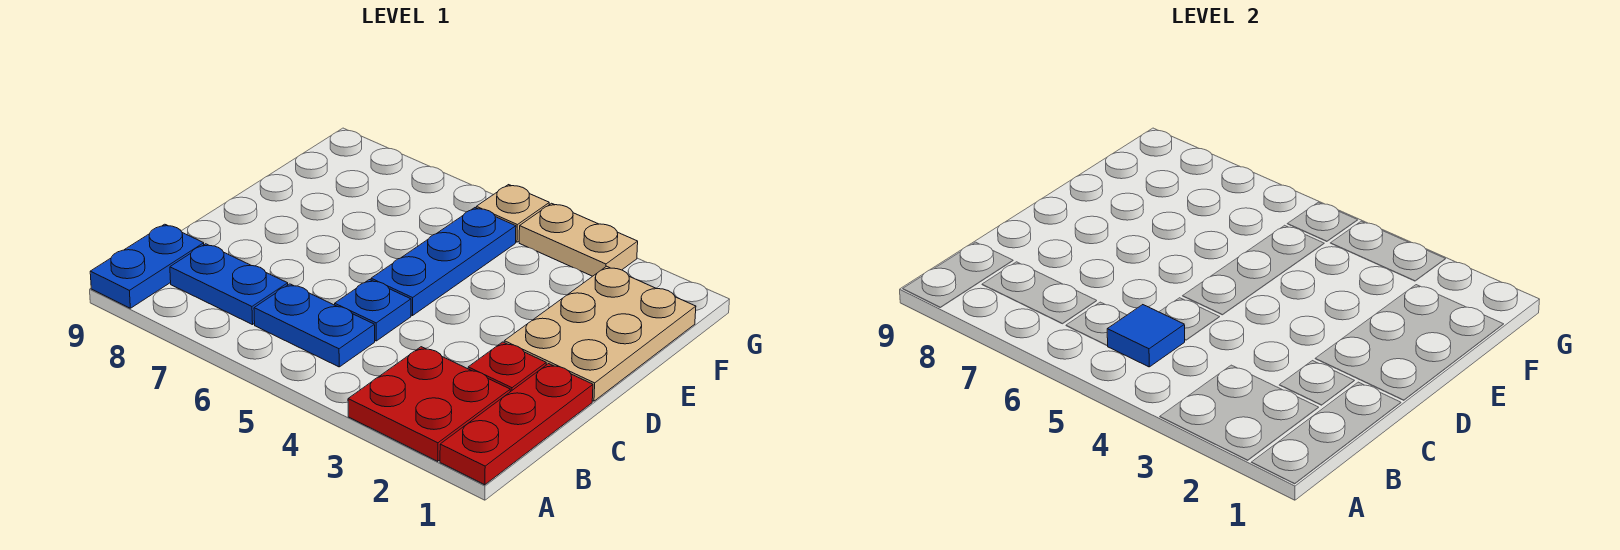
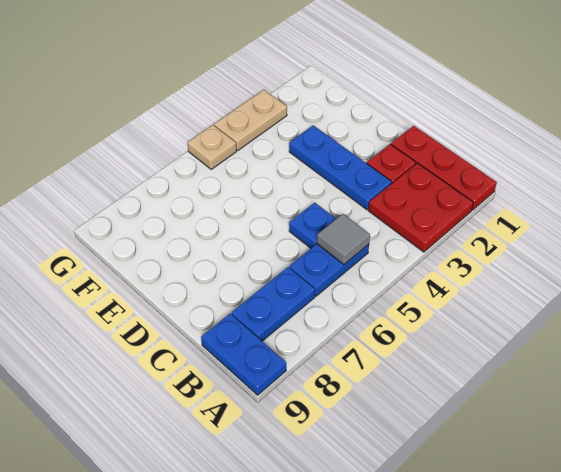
blue tile B5 level 2 -> grey tile B5 level 2
tan plate D1:F2 level 1 -> none
blue plate D5:F5 level 1 -> blue plate C3:E3 level 1

